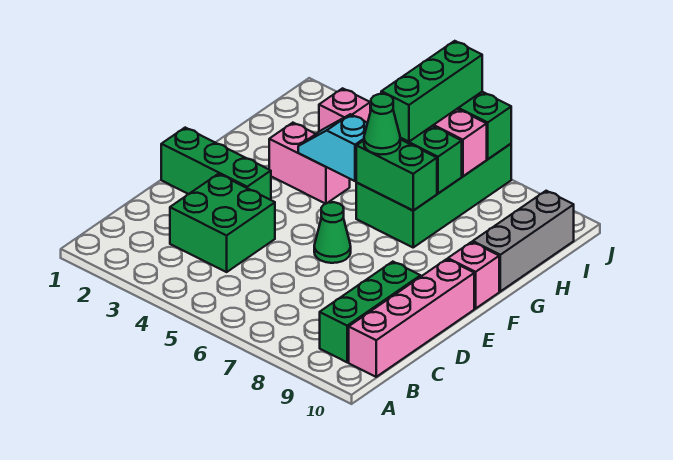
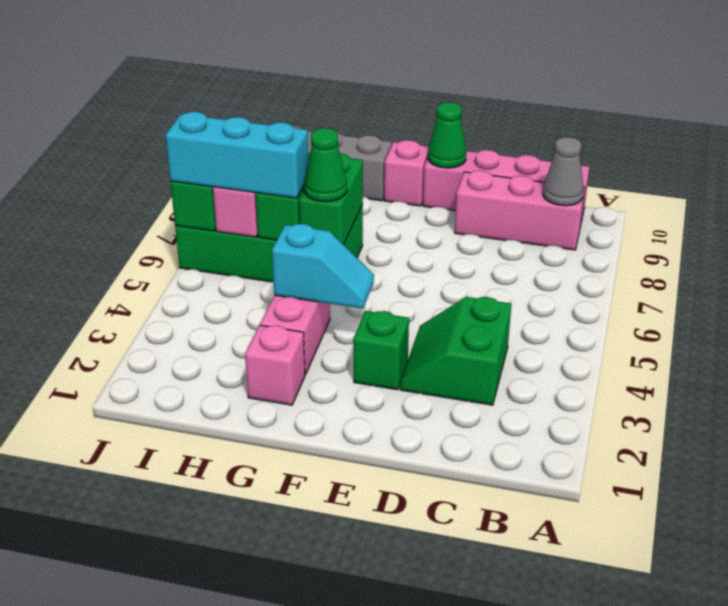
green brick B9:D9 level 1 -> pink brick B9:D9 level 1
none -> grey cone B9 level 2
green brick C3:D4 level 1 -> green slope C3:D4 level 1 top C
green brick E1:E3 level 1 -> green brick E3 level 1
green cone E6 level 1 -> green cone E10 level 2
cyan slope G4:G5 level 2 top 5 -> cyan slope F4:G4 level 2 top G
green brick H6:J6 level 3 -> cyan brick H6:J6 level 3
pink brick I3 level 1 -> pink brick G2 level 1

